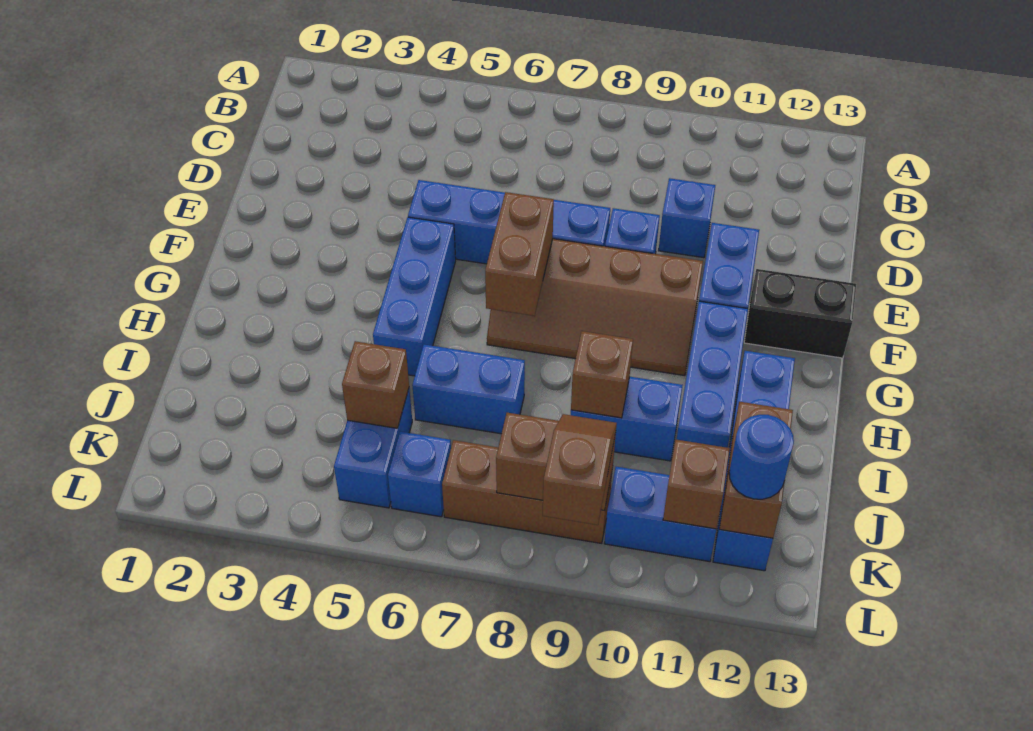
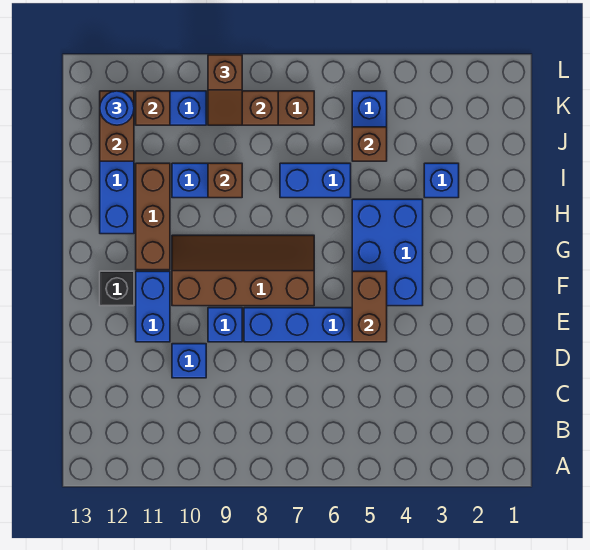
blue brick F5:H5 level 1 -> blue brick F4:H5 level 1
brown brick F7:G7 level 2 -> brown brick E5:F5 level 2
black brick F12:F13 level 1 -> black brick F12 level 1
blue brick G11:I11 level 1 -> brown brick G11:I11 level 1
blue brick K6 level 1 -> blue brick I3 level 1

